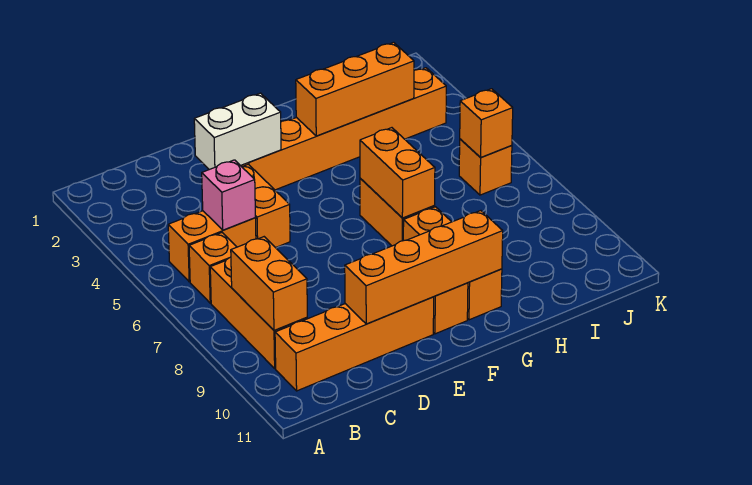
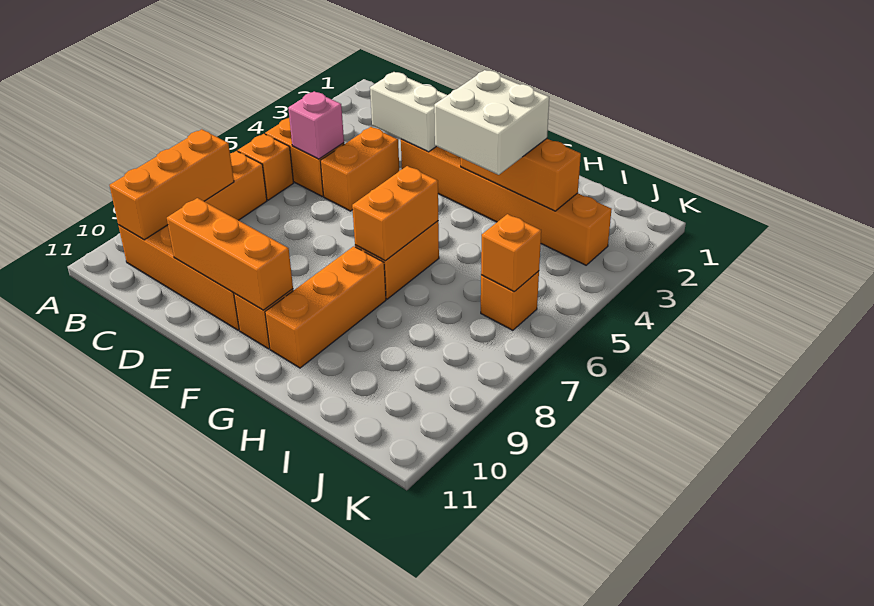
orange brick B8:B9 level 2 -> orange brick B8:B10 level 2
orange brick D10:G10 level 2 -> orange brick D10:F10 level 2
none -> white brick G3:H4 level 3

